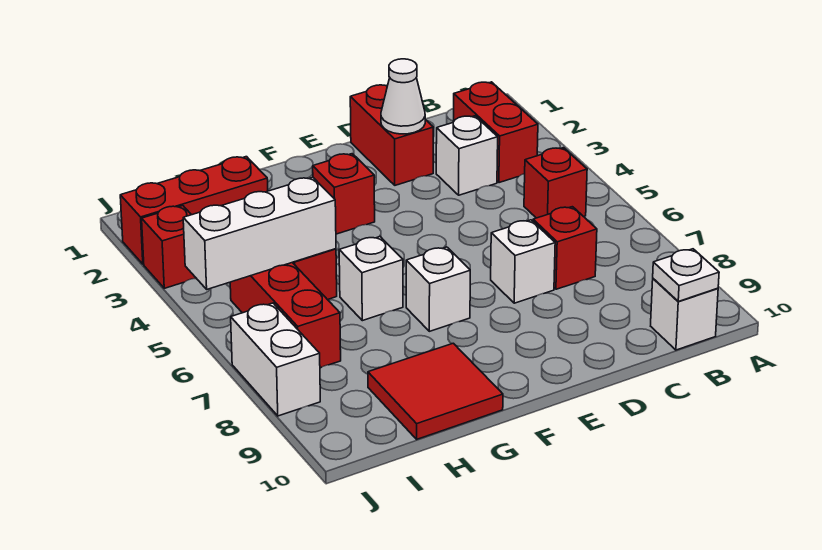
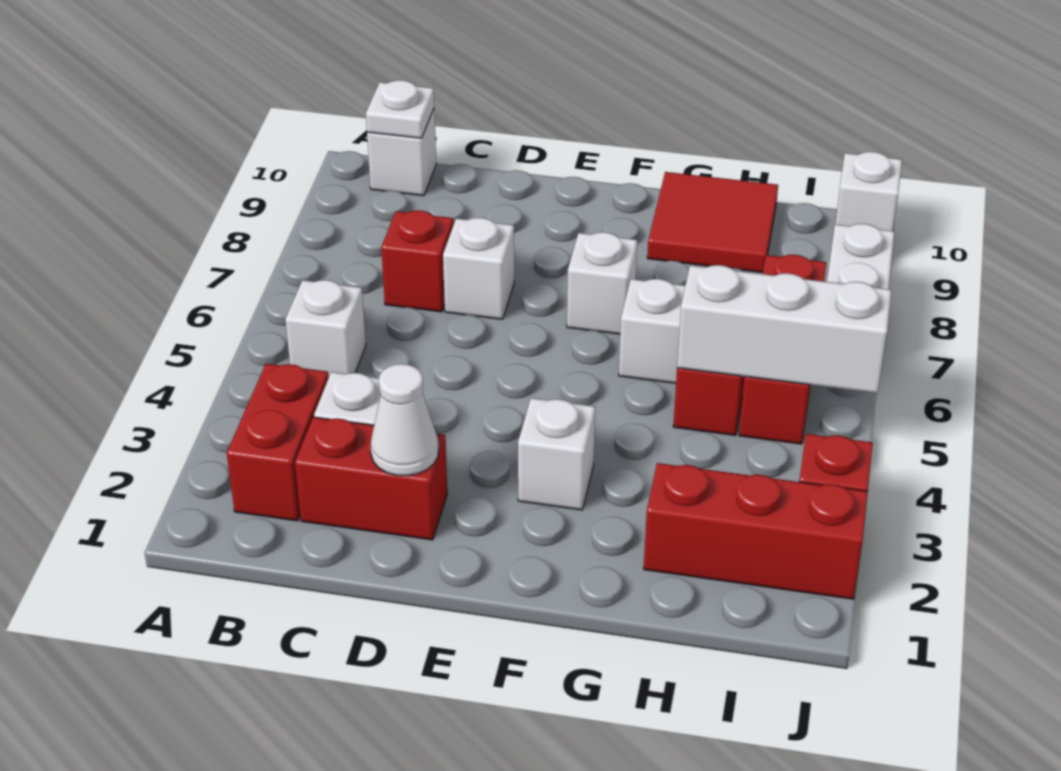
red brick B5 level 1 -> white brick B5 level 1
red brick D1:D2 level 1 -> red brick C2:D2 level 1
red brick F3 level 1 -> white brick F3 level 1
none -> white brick J10 level 1

